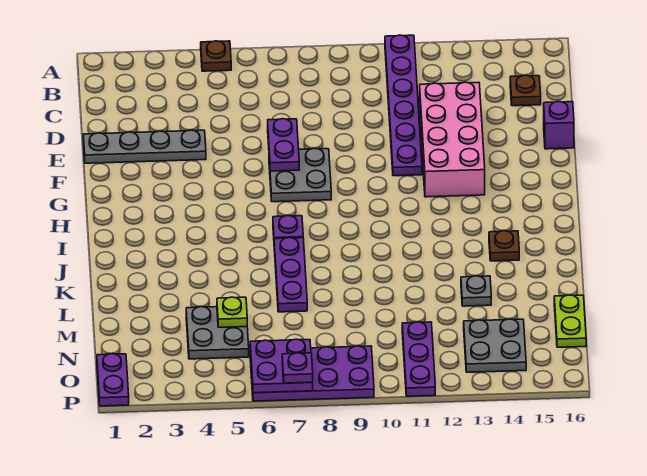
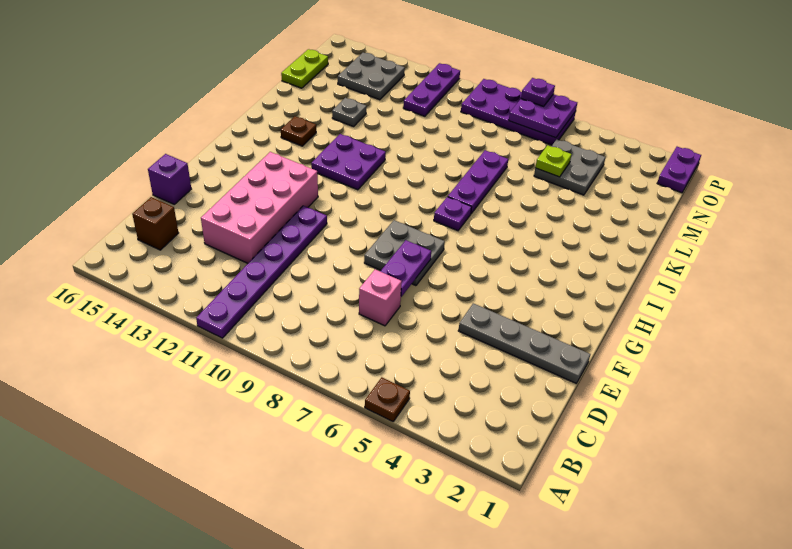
brown plate C15 level 1 -> brown brick C15 level 1
none -> pink brick D7 level 1
none -> purple plate I11:J12 level 1

